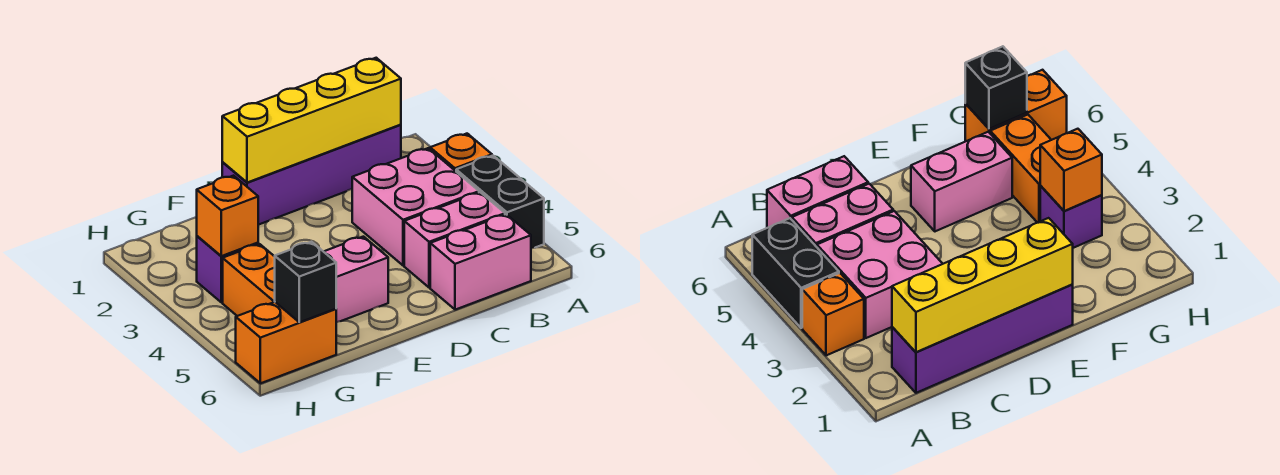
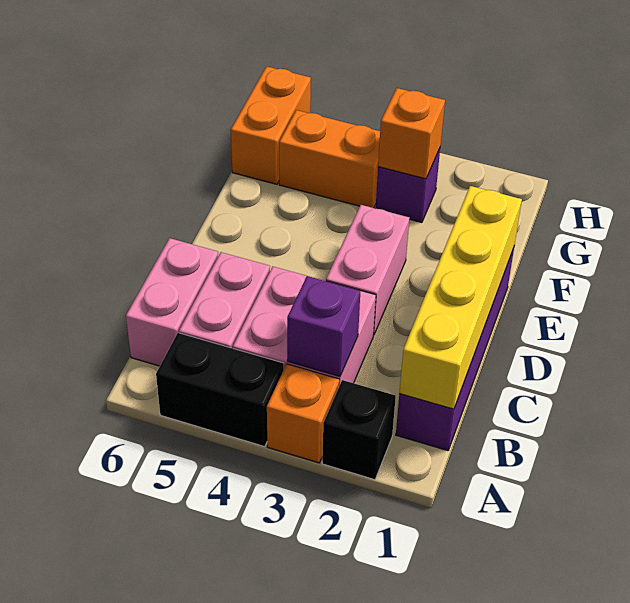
none -> purple brick B3 level 2
pink brick E5:F5 level 1 -> pink brick D3:E3 level 1
black brick G6 level 2 -> black brick A2 level 1

